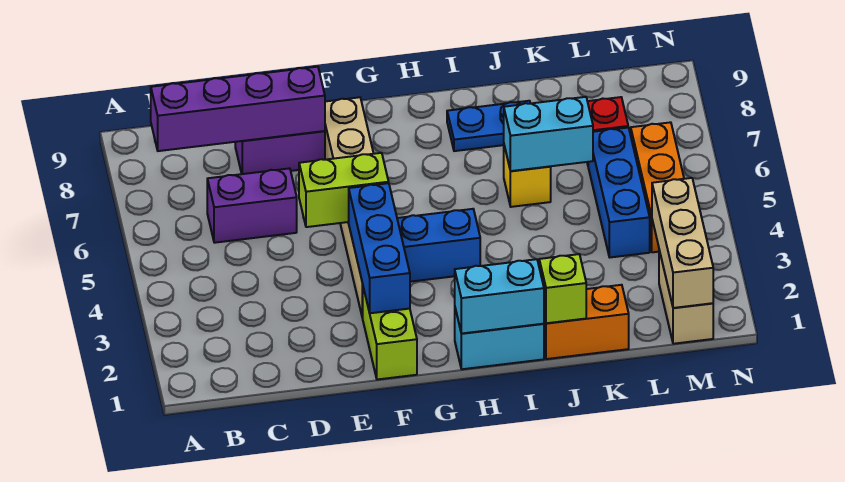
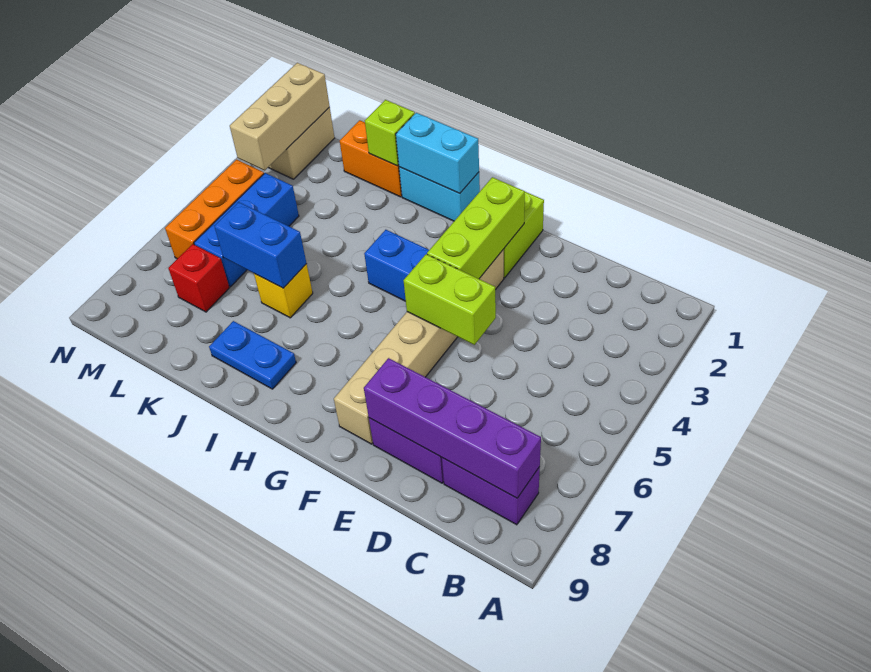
purple brick C6:D6 level 1 -> purple brick B8:C8 level 1
blue brick F2:F4 level 2 -> lime brick F2:F4 level 2
cyan brick J6:K6 level 2 -> blue brick J6:K6 level 2

